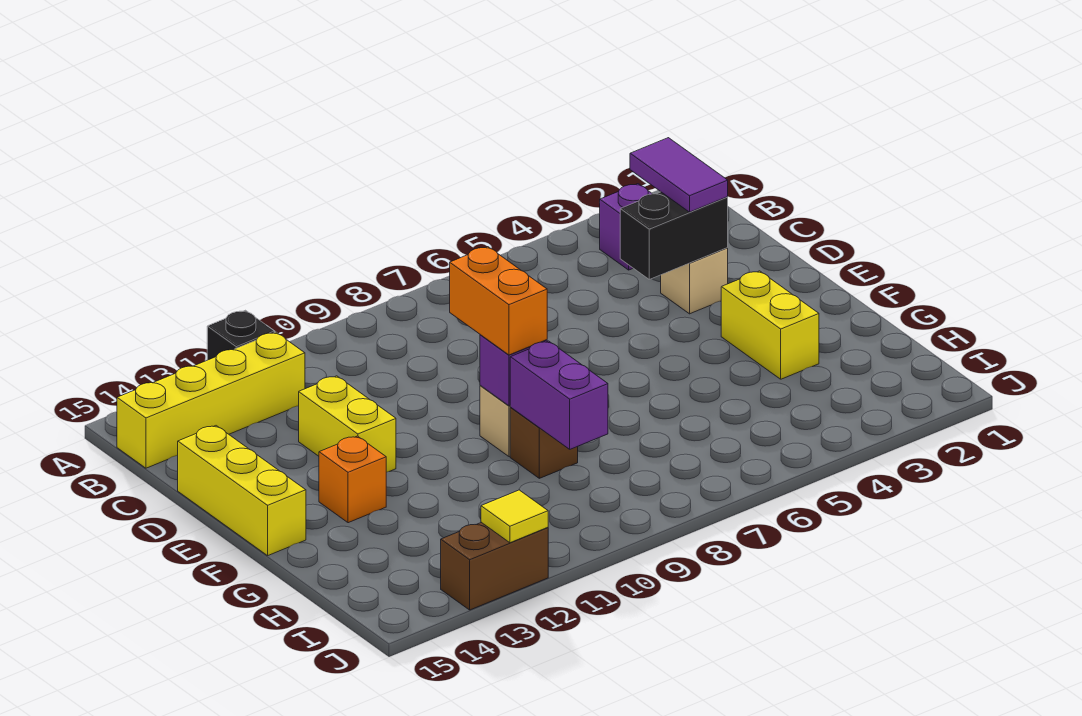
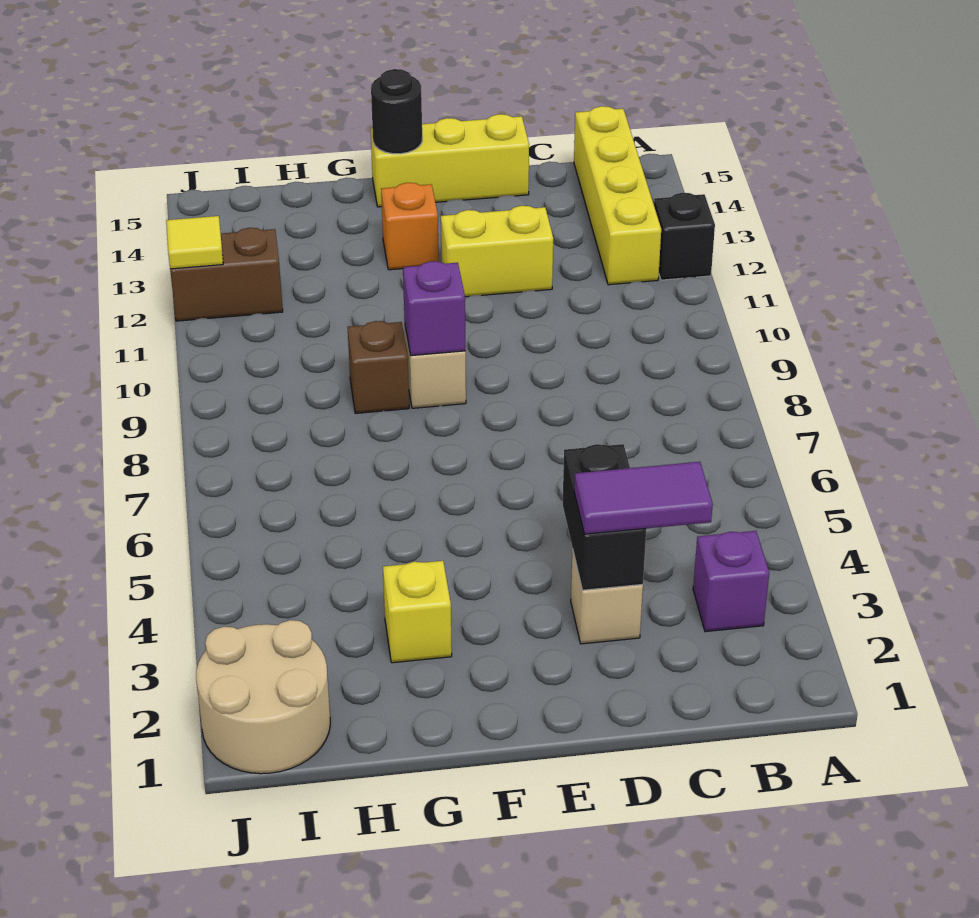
orange brick E9:F9 level 3 -> none
yellow brick F3:G3 level 1 -> yellow brick G3 level 1
none -> black round brick F15 level 2
purple brick G9:H9 level 2 -> none
none -> tan round brick I1:J2 level 1
brown brick J12:J13 level 1 -> brown brick I12:J12 level 1

